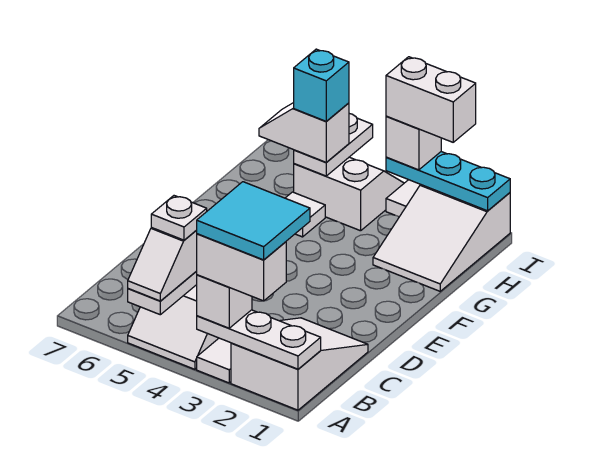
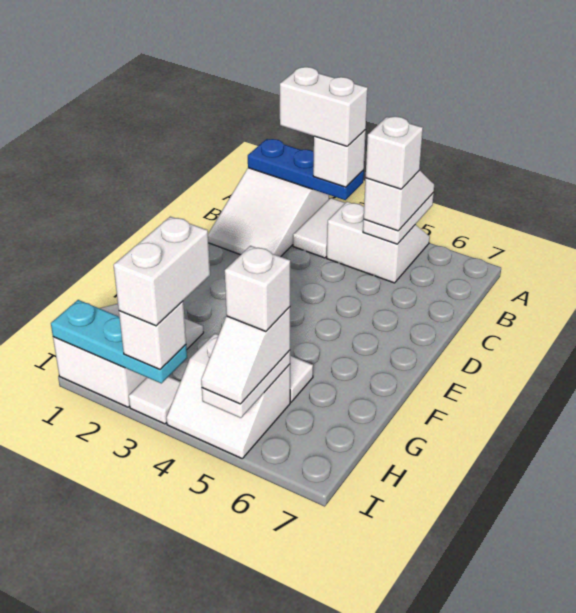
white plate A1:A3 level 2 -> blue plate A1:A3 level 2
cyan tile A2:B3 level 5 -> none
white plate B5 level 4 -> white brick B5 level 4
white slope H5:H6 level 3 top 5 -> white slope H5:I5 level 3 top H
cyan brick H5 level 4 -> white brick H5 level 4
white brick I2:I3 level 4 -> white brick H3:I3 level 4

